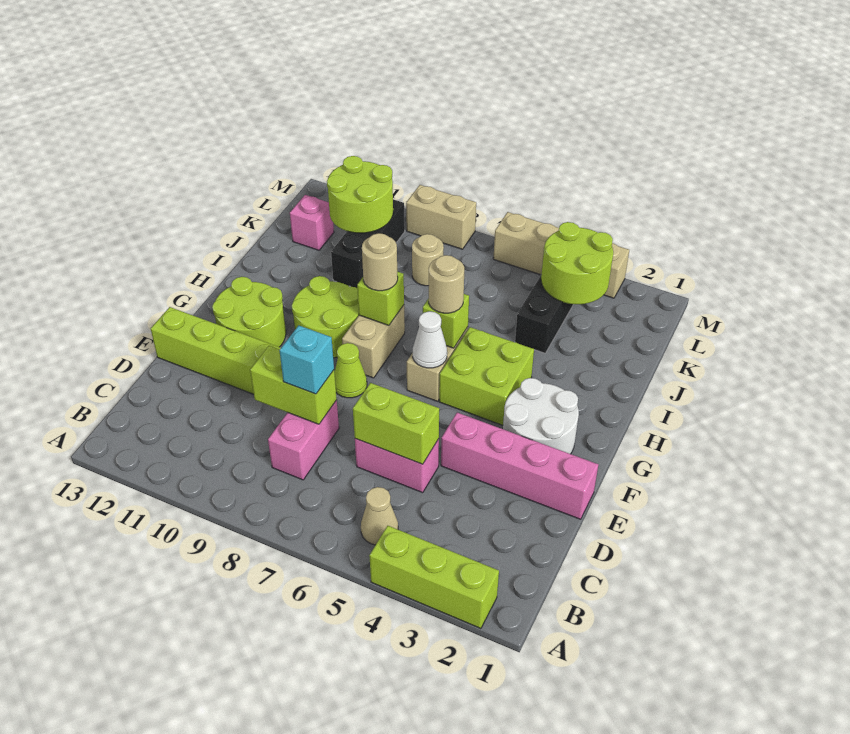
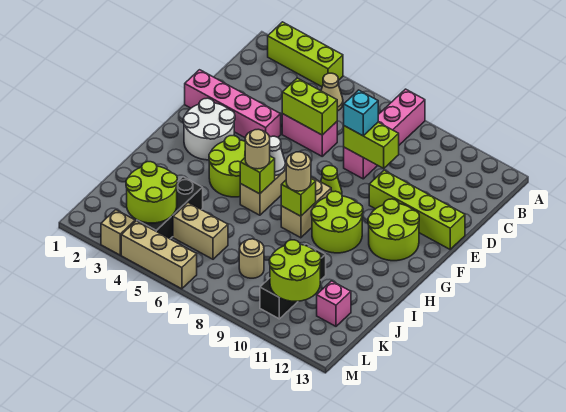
pink brick C8:D8 level 1 -> pink brick A8:D8 level 1
lime brick G4:H5 level 1 -> lime round brick G4:H5 level 1
tan brick M8:M9 level 1 -> tan brick K5:K6 level 1

